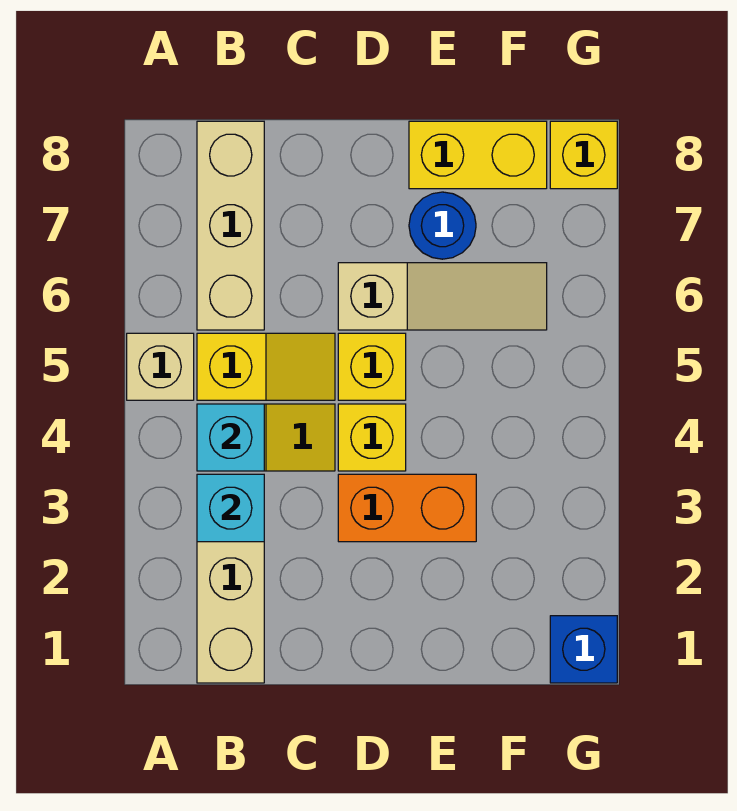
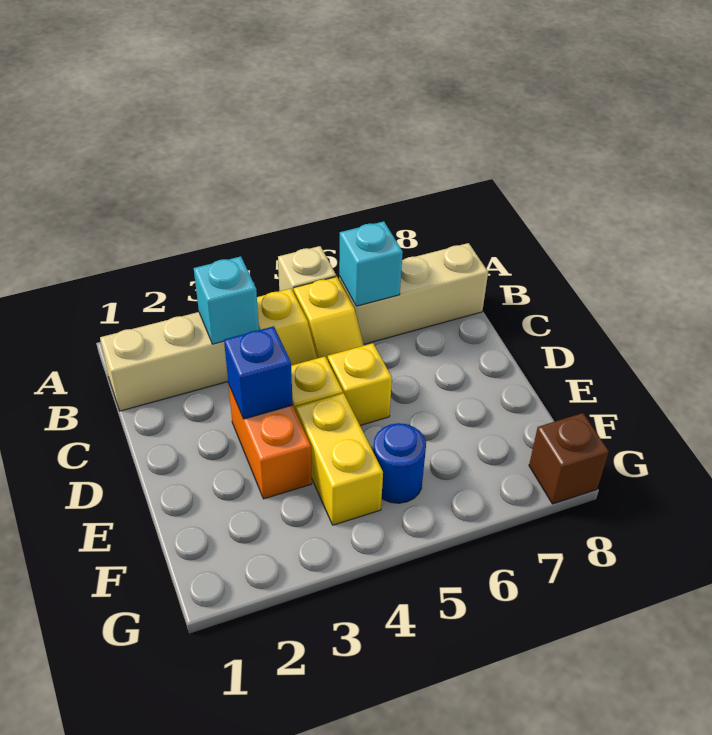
cyan brick B4 level 2 -> cyan brick B6 level 2
tan slope D6:F6 level 1 top D -> none
blue round brick E7 level 1 -> blue round brick F5 level 1
yellow brick E8:F8 level 1 -> yellow brick E4:F4 level 1
blue brick G1 level 1 -> blue brick D3 level 2
yellow brick G8 level 1 -> brown brick G8 level 1

